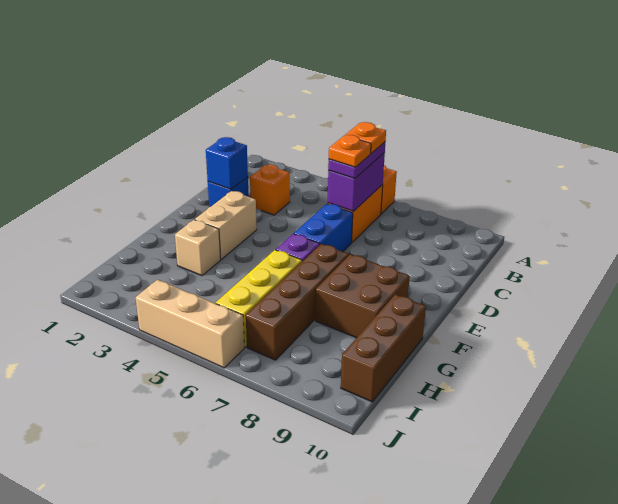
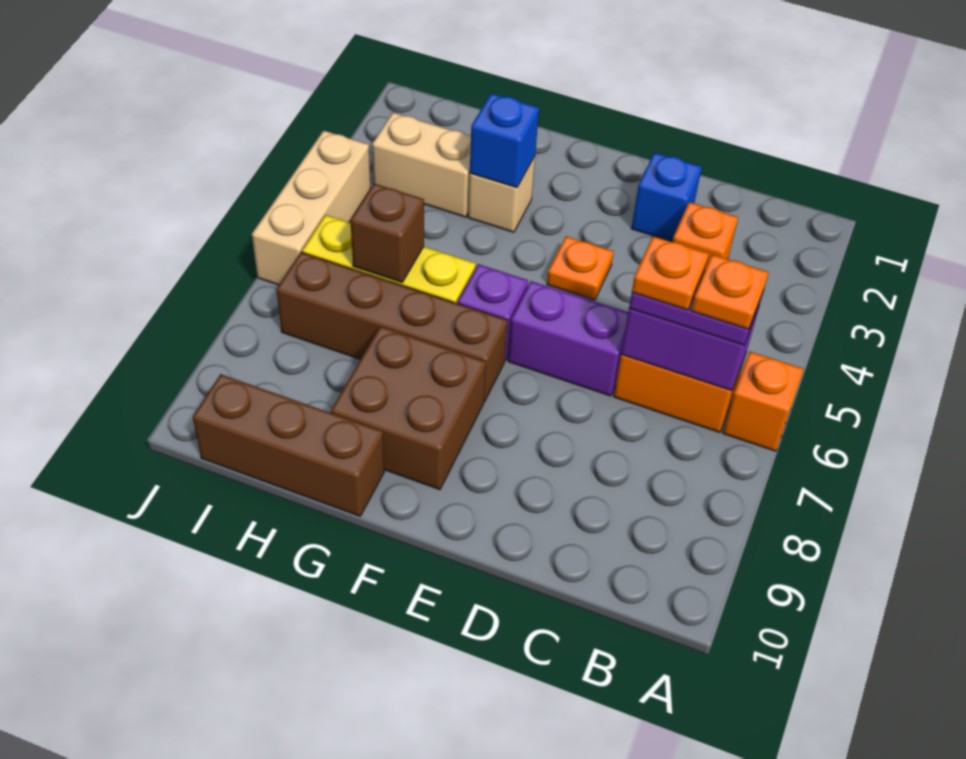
blue brick D2 level 2 -> blue brick G3 level 2
blue brick D6:E6 level 1 -> purple brick D6:E6 level 1
tan brick E3:F3 level 1 -> tan brick H3:I3 level 1
none -> orange plate E4 level 1
none -> brown brick H6 level 2

